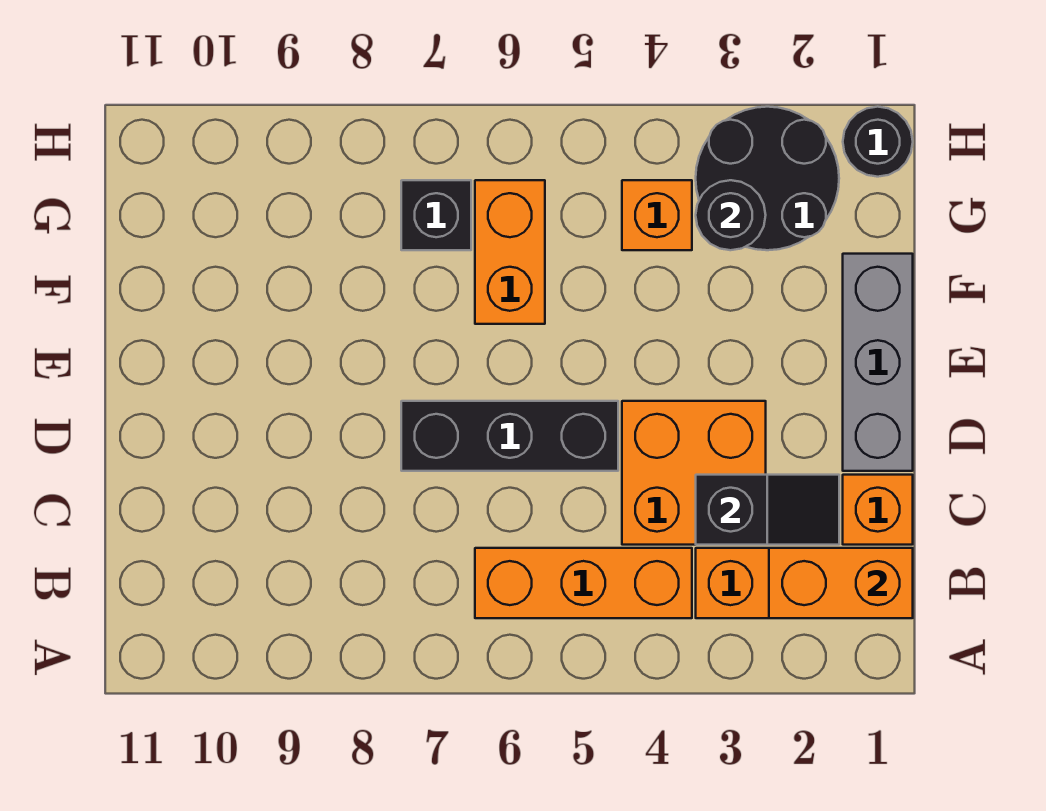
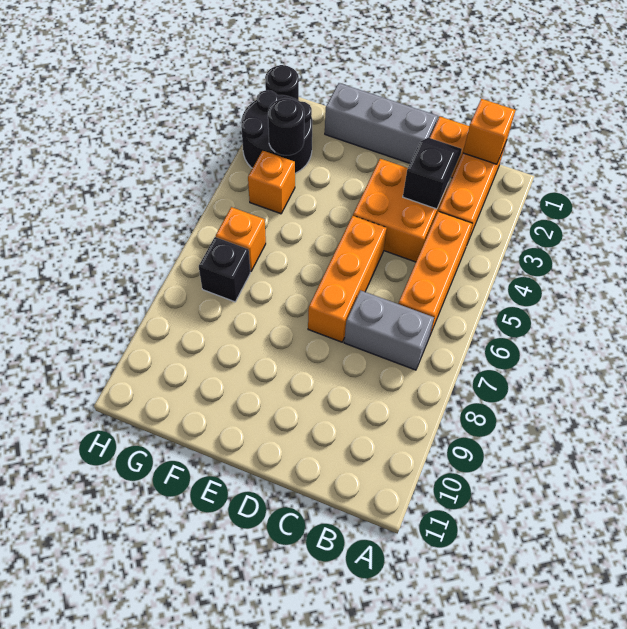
orange brick B1:B2 level 2 -> orange brick B1 level 2
none -> grey brick B7:C7 level 1
black brick D5:D7 level 1 -> orange brick D5:D7 level 1
orange brick F6:G6 level 1 -> orange brick G6 level 1

